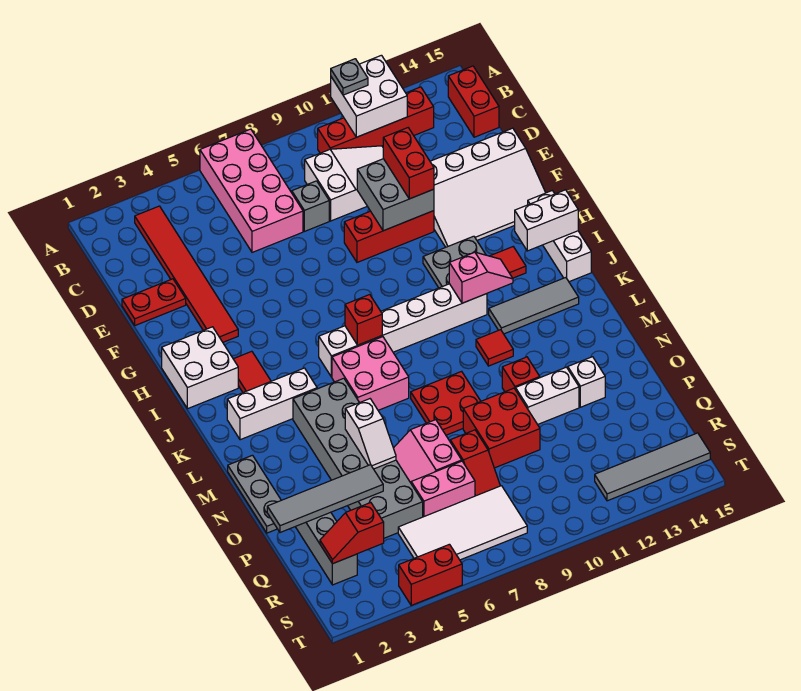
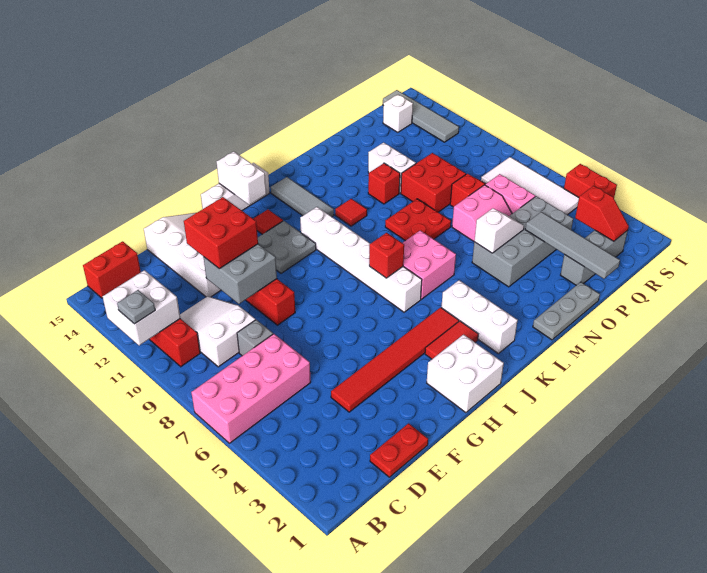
red tile B3:G3 level 1 -> red tile E4:J4 level 1
red plate E1:E2 level 1 -> red plate D1:E1 level 1
red brick E11:F11 level 3 -> red brick E11:F12 level 3
pink slope J11:J12 level 2 top 11 -> none
grey brick L4:Q5 level 1 -> grey brick N4:Q5 level 1
white brick O13 level 1 -> white brick R14 level 1

